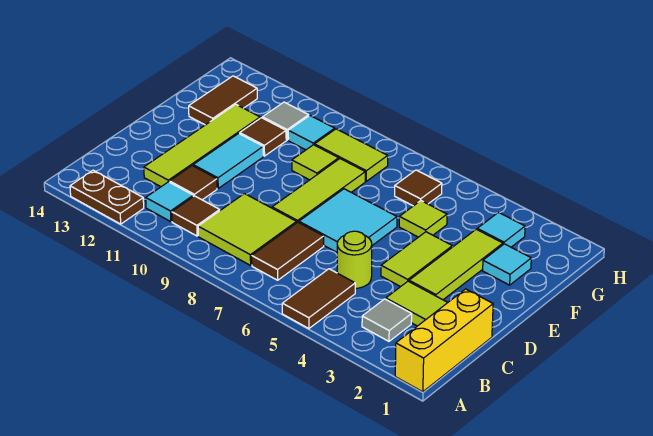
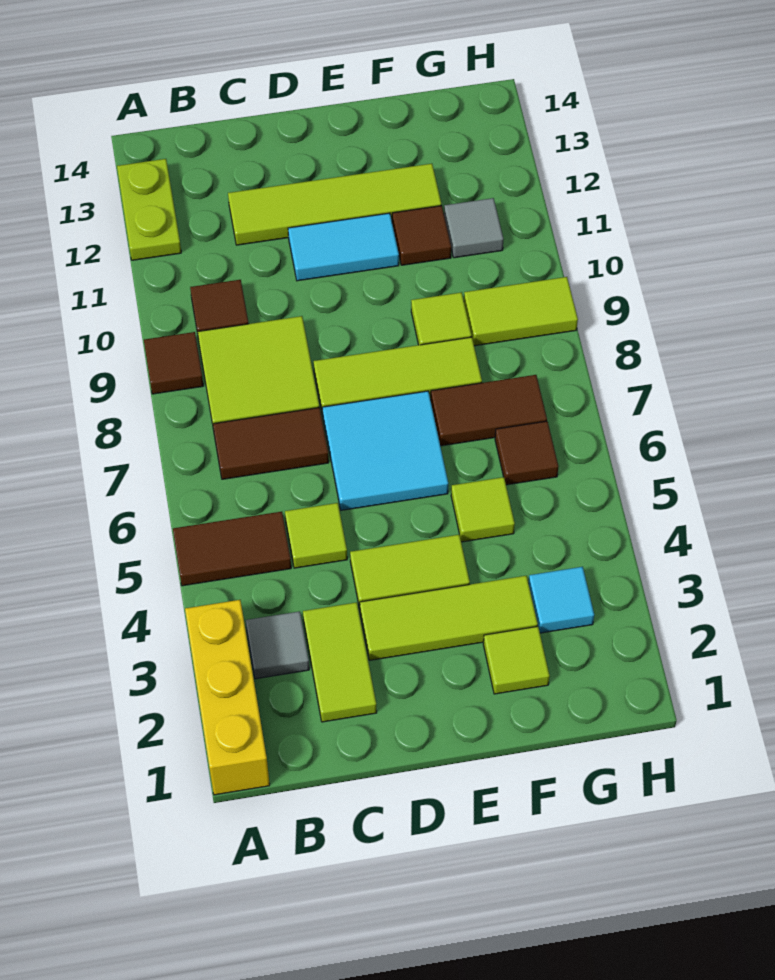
yellow brick A1:C1 level 1 -> yellow brick A1:A3 level 1
brown plate A12:A13 level 1 -> lime plate A12:A13 level 1
cyan tile B11 level 1 -> none
lime round brick C5 level 1 -> lime tile C5 level 1
brown tile C11 level 1 -> brown tile A9 level 1
cyan tile F2 level 1 -> lime tile F2 level 1
brown tile F13:G13 level 1 -> brown tile F7:G7 level 1
lime tile G8:G9 level 1 -> lime tile G9:H9 level 1
cyan tile G10 level 1 -> none

